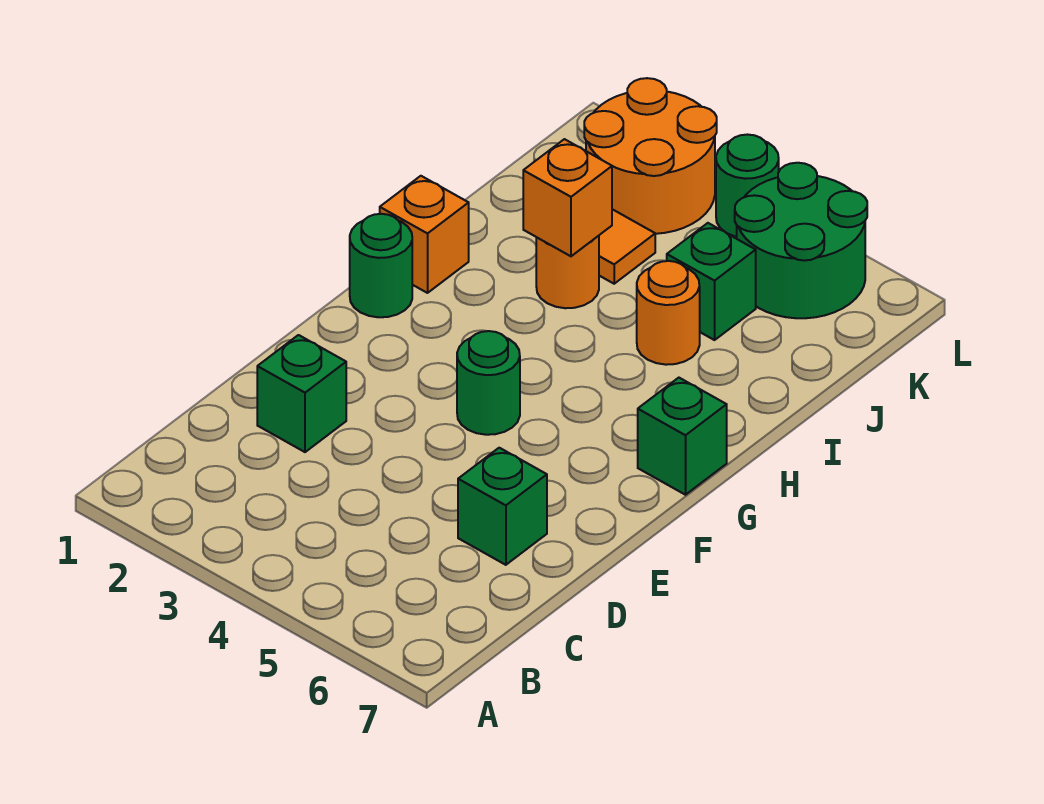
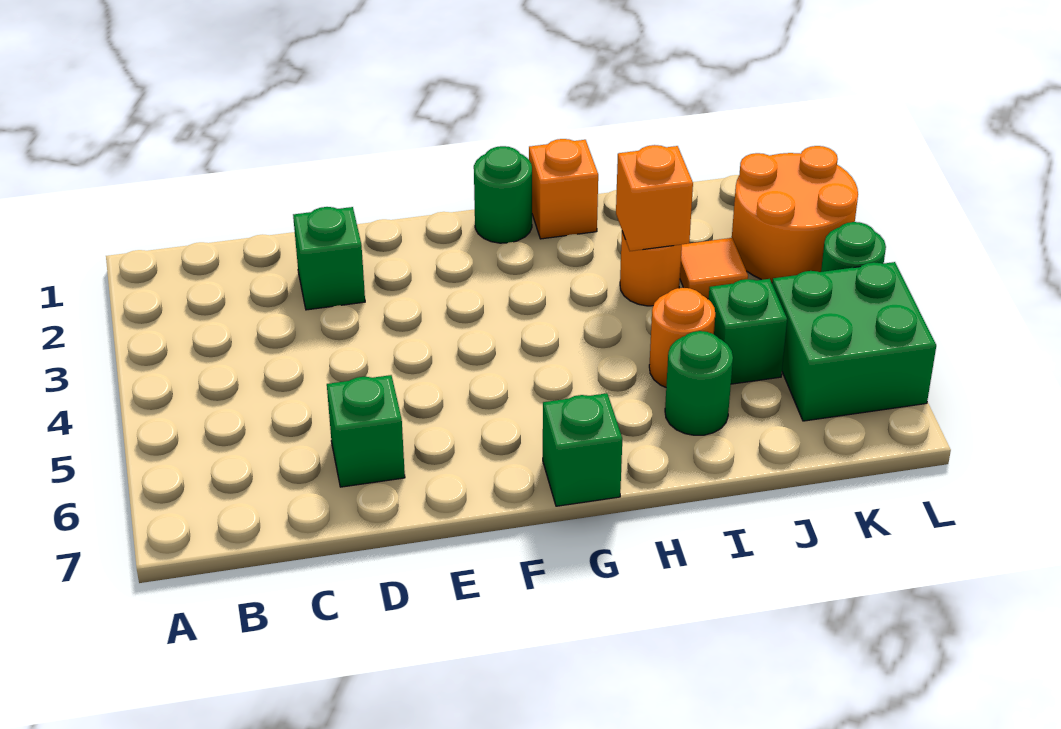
green round brick F4 level 1 -> green round brick I6 level 1
green round brick K5:L6 level 1 -> green brick K5:L6 level 1

